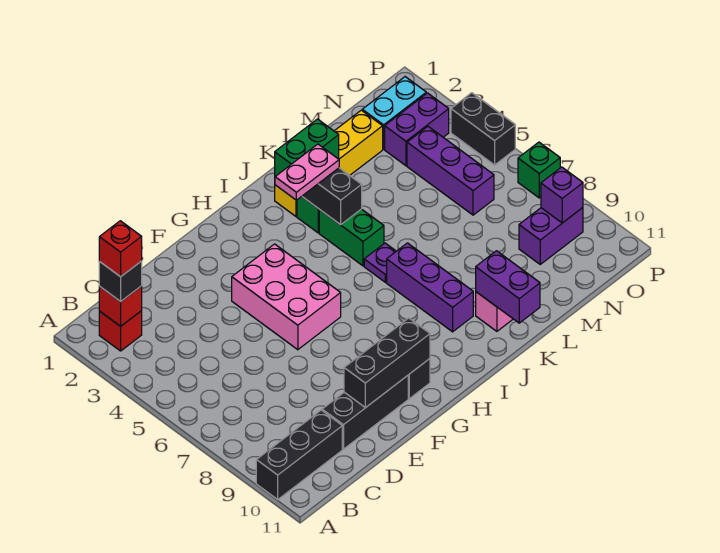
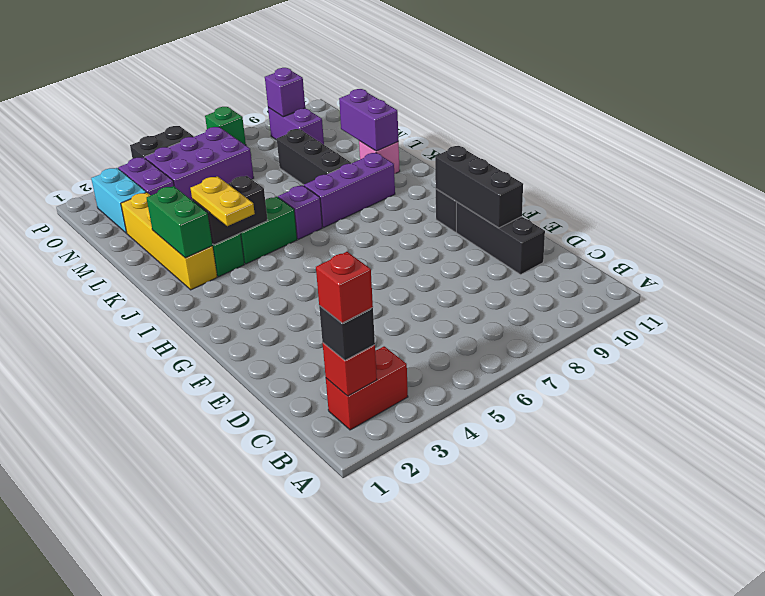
black brick A10:C10 level 1 -> black brick K8:M8 level 1
red brick B2 level 1 -> red brick B2:B3 level 1
pink brick F4:G6 level 1 -> none
pink plate I3:J3 level 3 -> yellow plate I3:J3 level 3
purple plate J6 level 1 -> purple brick J6 level 1
purple brick K10:K11 level 2 -> purple brick K10:L10 level 2
purple brick N4:N6 level 1 -> purple brick N4:O6 level 1

